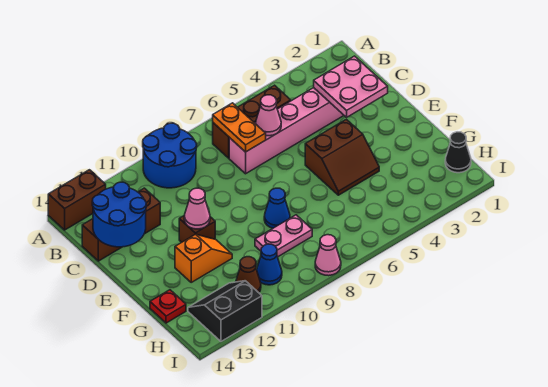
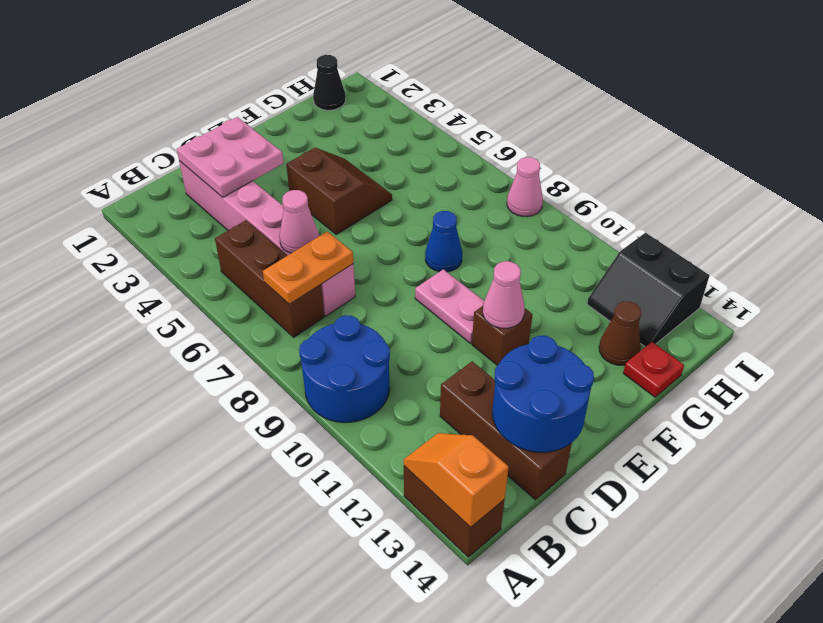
orange slope F11:F12 level 1 top 12 -> orange slope A13:A14 level 2 top 14
pink plate G8:G9 level 1 -> pink plate E9:E10 level 1
blue cone H10 level 1 -> none
brown cone H11 level 1 -> brown cone G13 level 1

